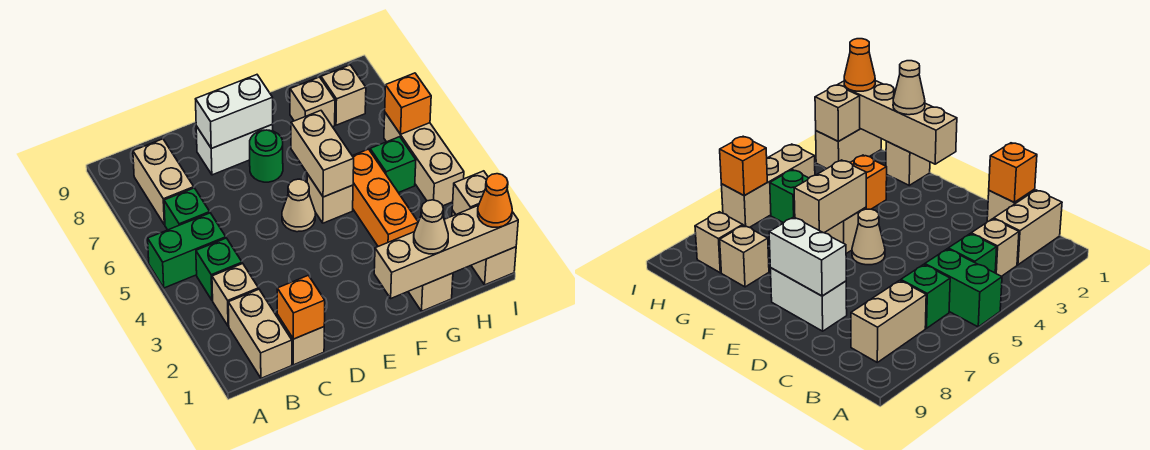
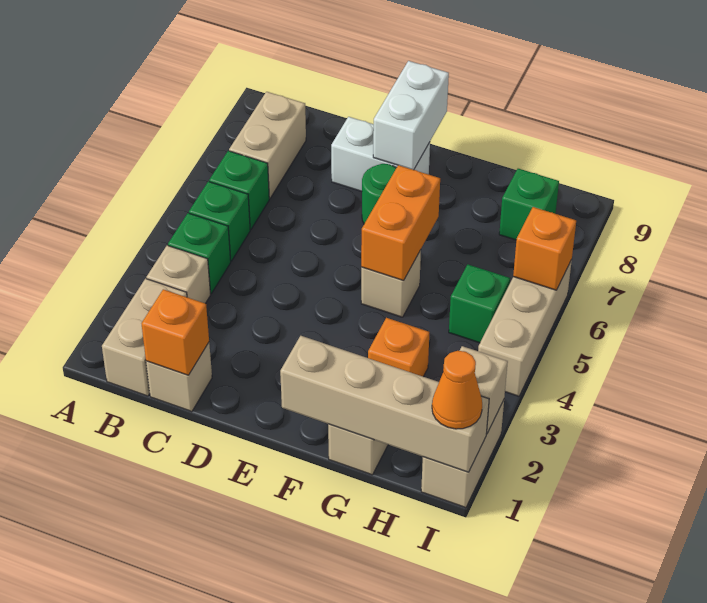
green brick A5:B5 level 1 -> green brick B5 level 1
white brick D8:E8 level 2 -> white brick E8:E9 level 2
tan cone E5 level 1 -> none
tan brick F5:F6 level 2 -> orange brick F5:F6 level 2
tan cone G1 level 3 -> none
orange brick G3:G5 level 1 -> orange brick G3 level 1
tan brick G8 level 1 -> none
tan brick H8 level 1 -> green brick H8 level 1

